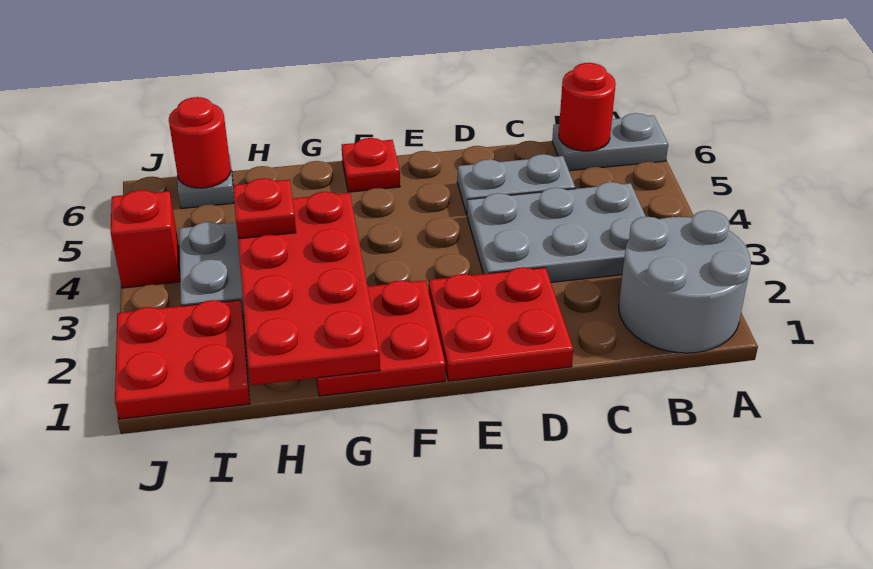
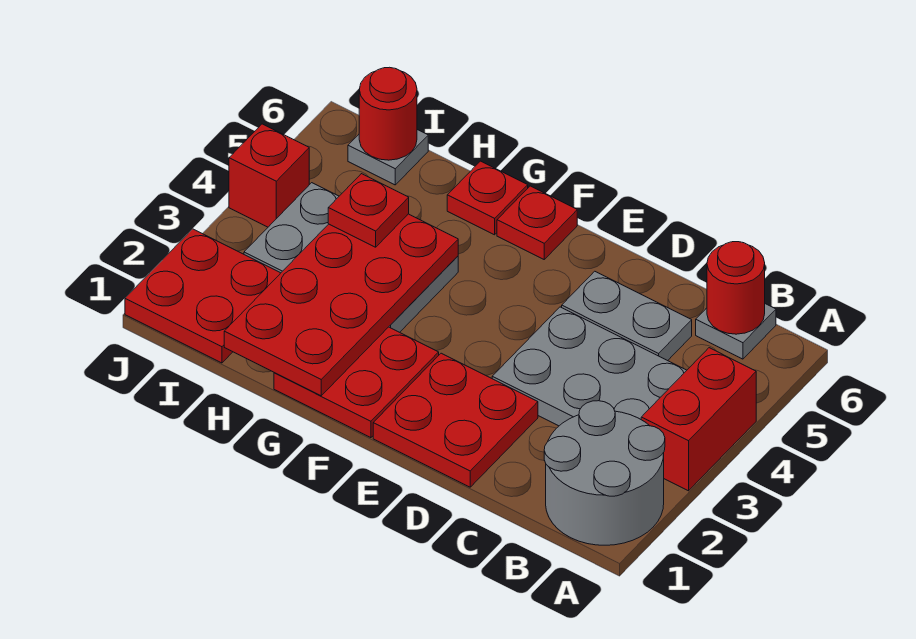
none -> red brick A3:A4 level 1
grey plate A6:B6 level 1 -> grey plate B6 level 1
none -> red plate G6 level 1

